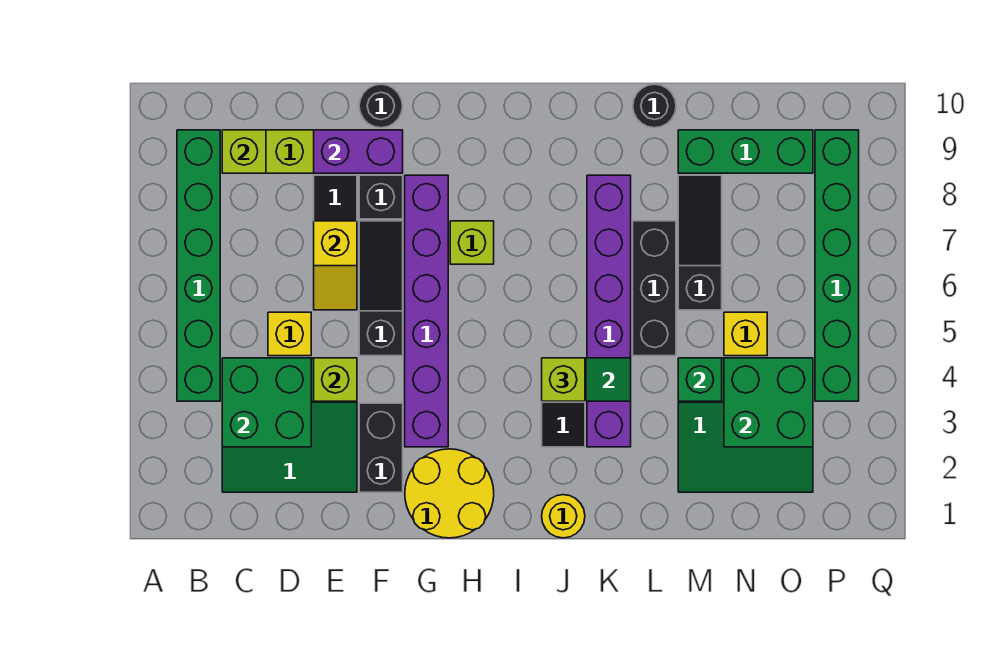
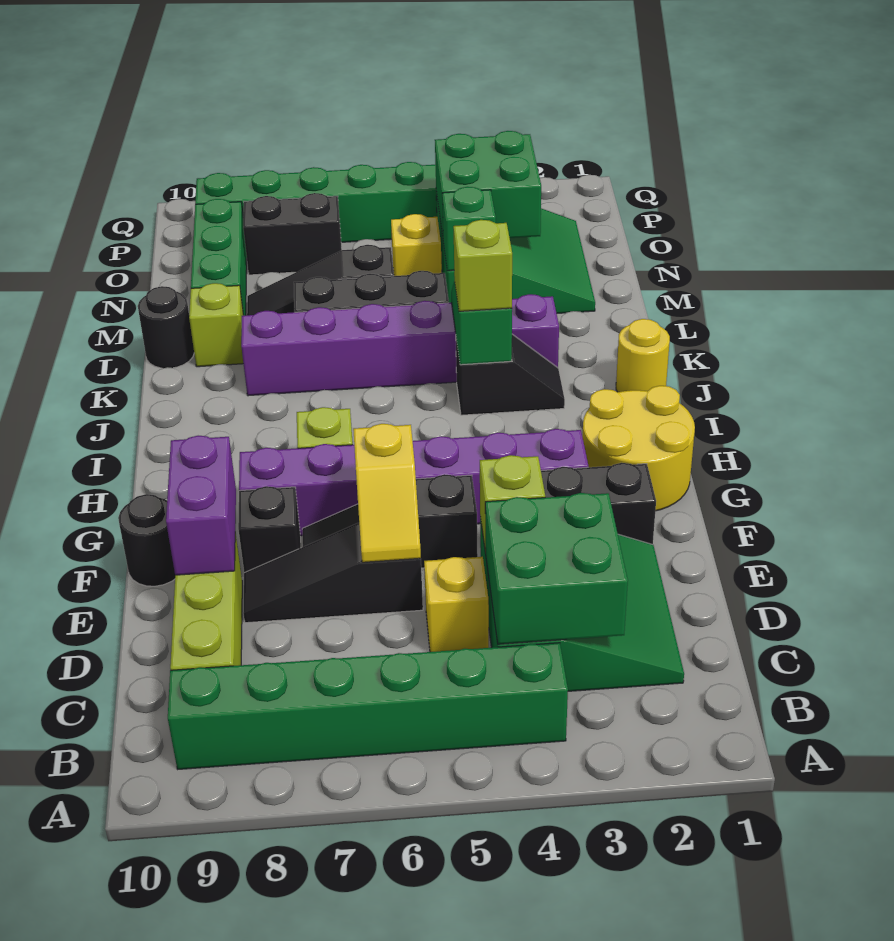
lime brick C9 level 2 -> lime brick L9 level 1
yellow slope E6:E7 level 2 top 7 -> yellow slope E6:F6 level 2 top F
none -> black brick O7:O8 level 1

